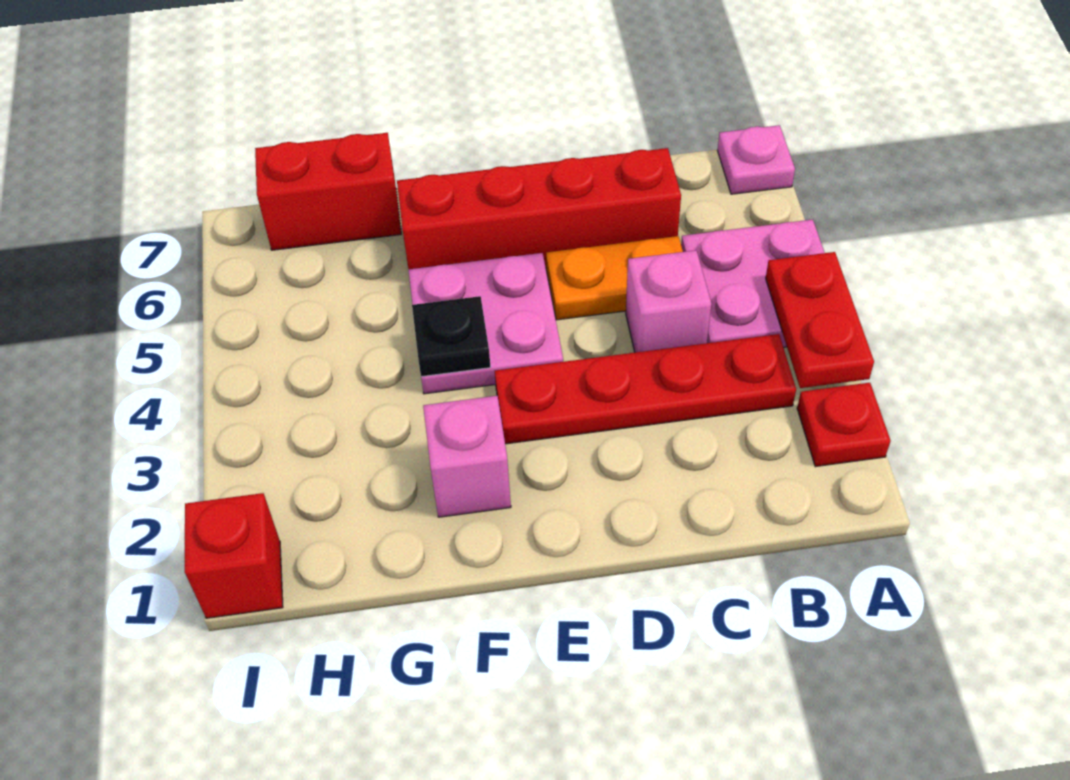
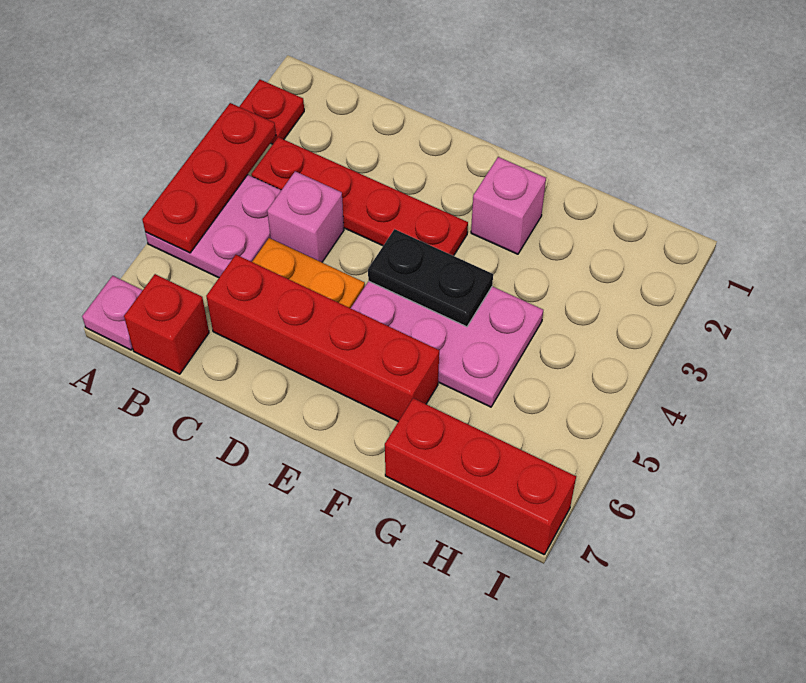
red plate A3:A4 level 2 -> red plate A3:A5 level 2
pink plate E4:F5 level 1 -> pink plate E4:G5 level 1
black plate F4 level 2 -> black plate E4:F4 level 2
red brick G7:H7 level 1 -> red brick G7:I7 level 1
red brick I1 level 1 -> red brick B7 level 1

